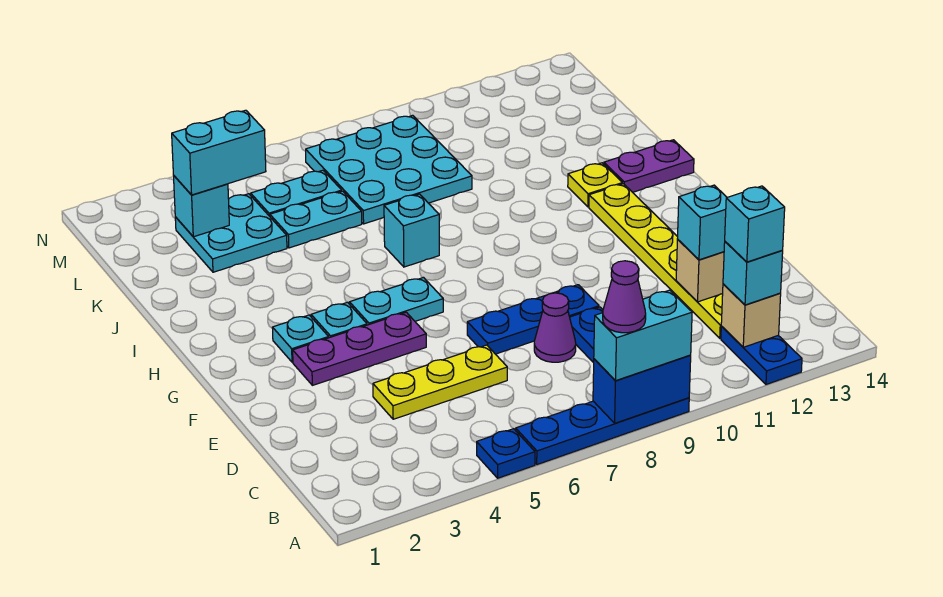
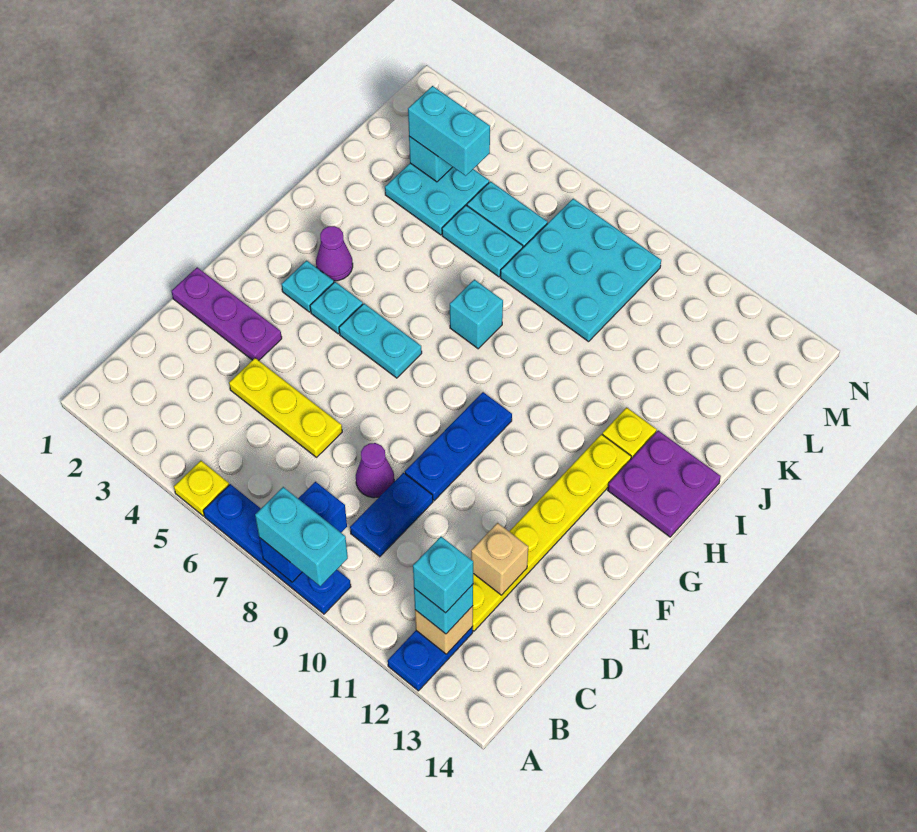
blue plate A5 level 1 -> yellow plate A5 level 1
blue brick A8:A9 level 2 -> blue brick A8:B8 level 2
purple cone A8 level 4 -> purple cone H3 level 1
cyan brick D12 level 3 -> none
blue plate E7:E9 level 1 -> blue plate E9:G9 level 1
purple plate F3:F5 level 1 -> purple plate E1:E3 level 1
purple plate I13:I14 level 1 -> purple plate H13:I14 level 1

